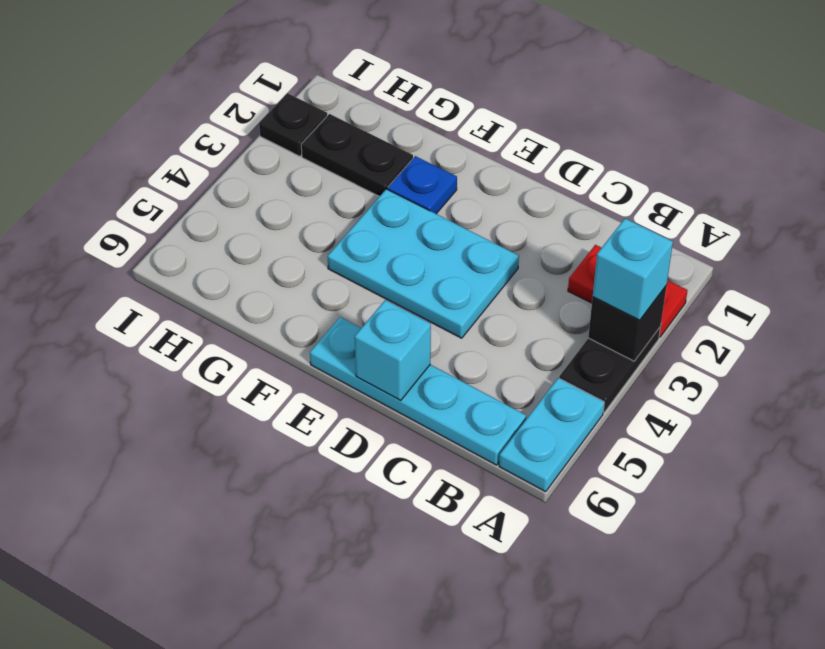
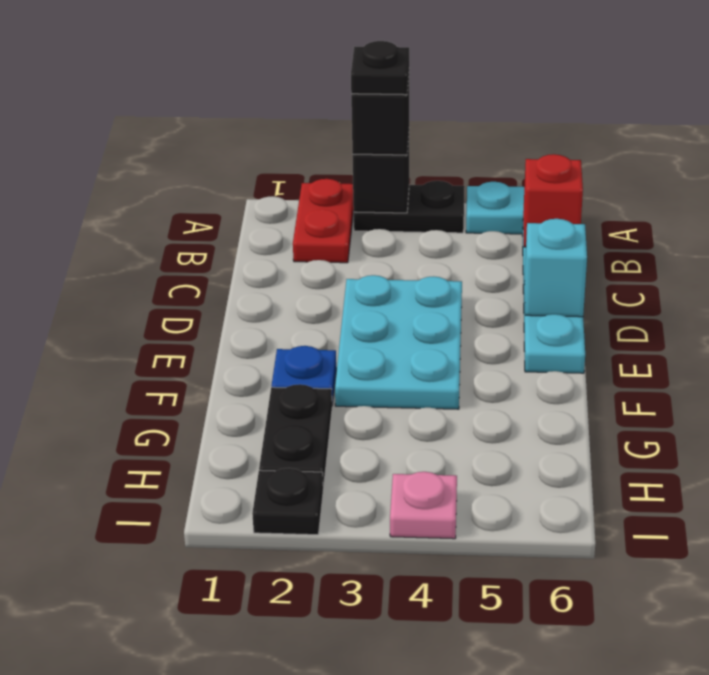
cyan brick A3 level 3 -> black brick A3 level 3
none -> black plate A3 level 4
none -> red brick B6 level 2
none -> pink plate I4 level 1

